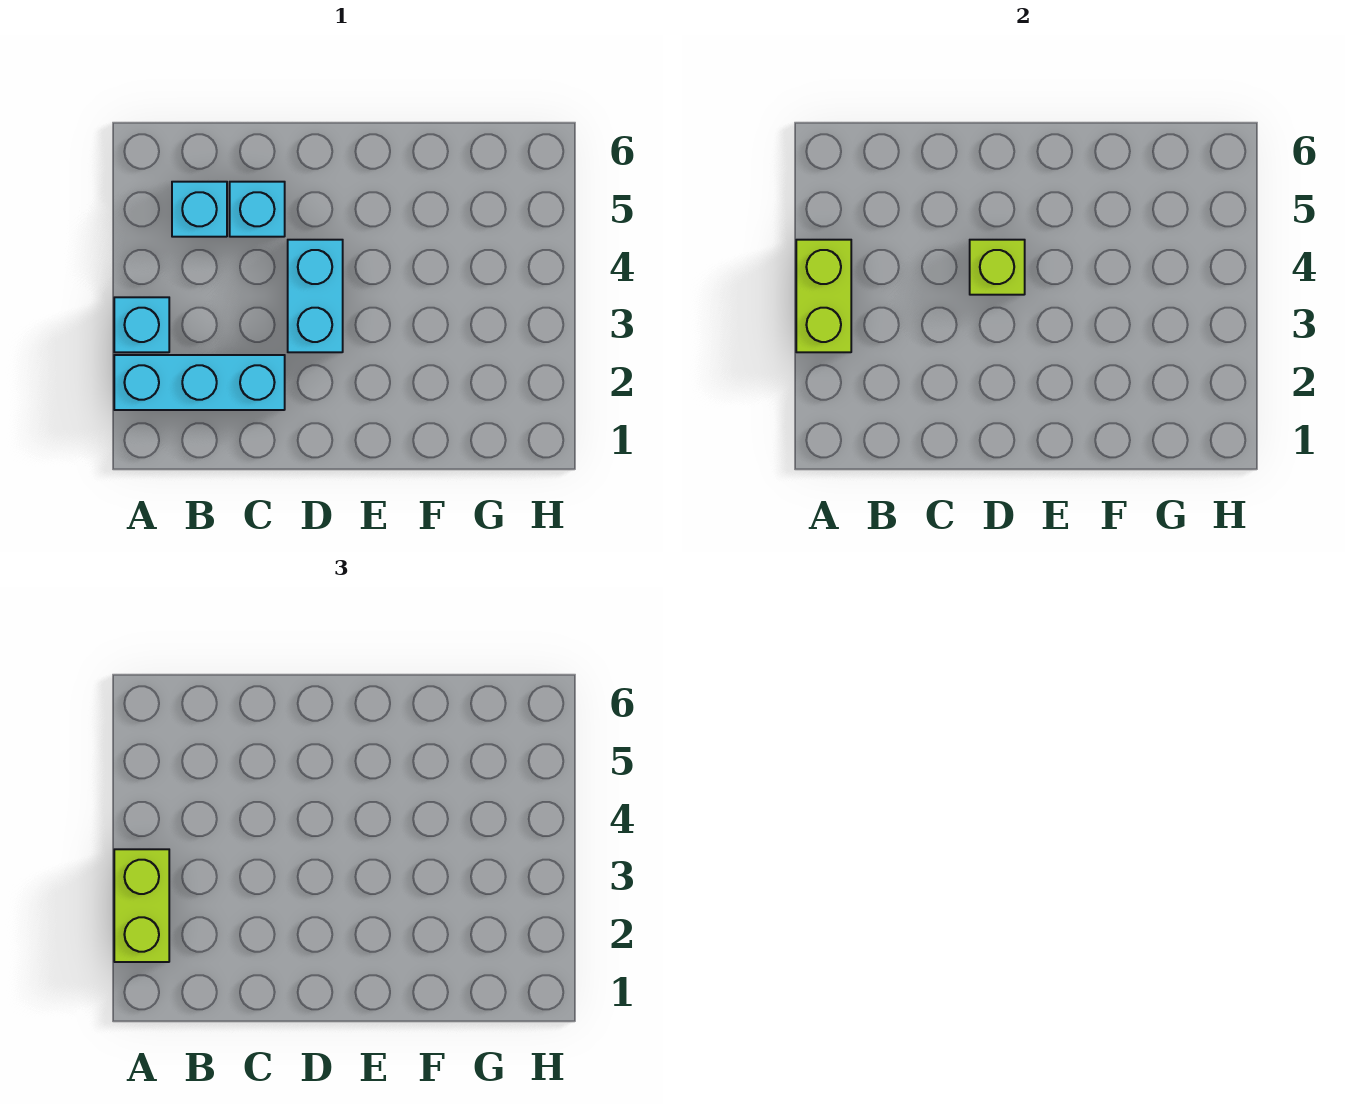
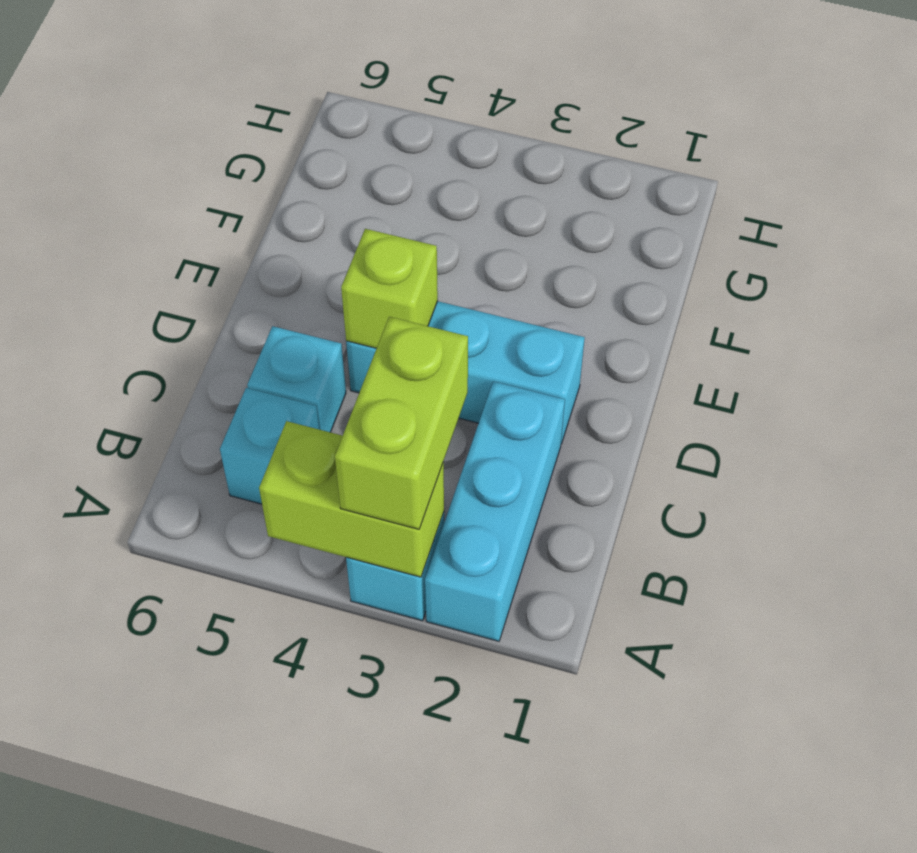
lime brick A2:A3 level 3 -> lime brick A3:B3 level 3
cyan brick D3:D4 level 1 -> cyan brick D2:D4 level 1

